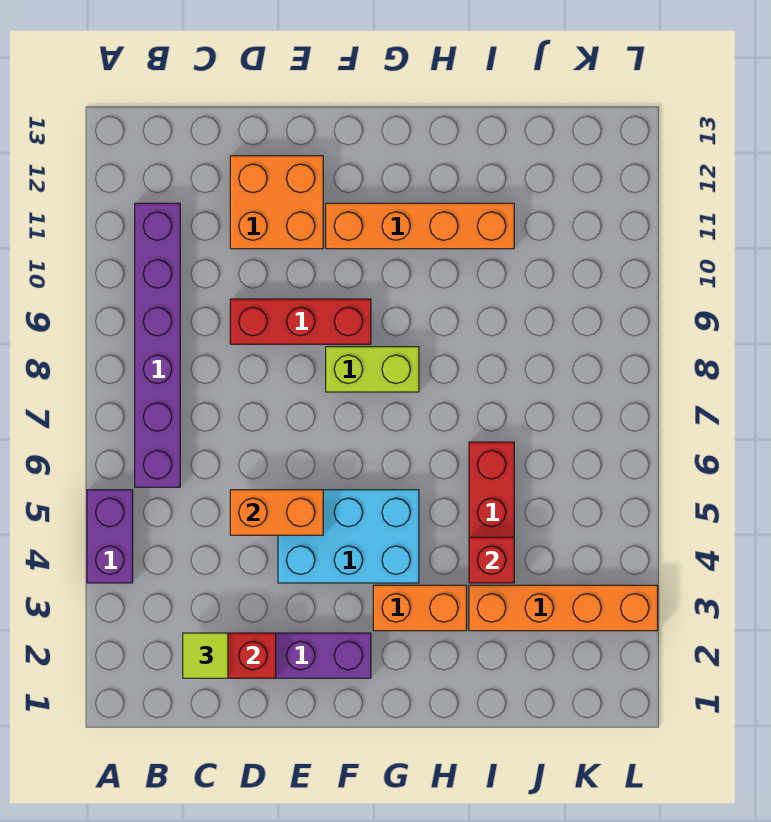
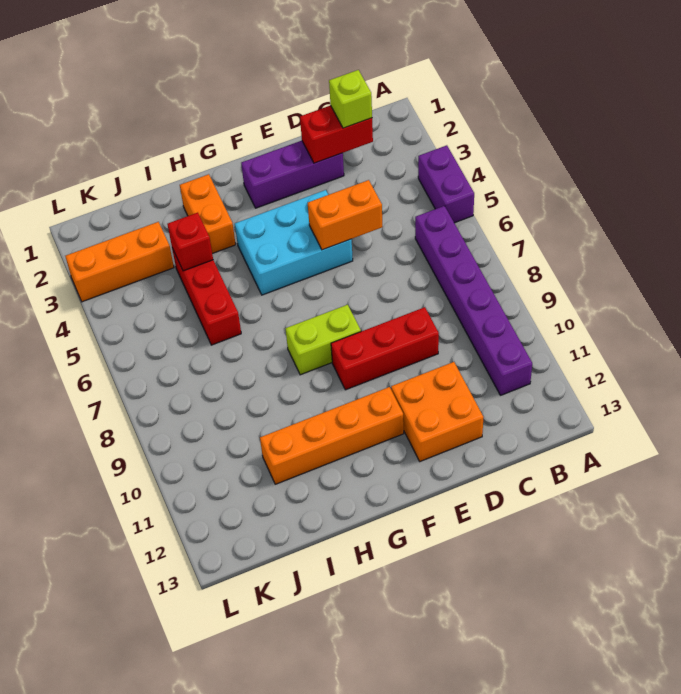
lime tile C2 level 3 -> lime brick C2 level 3
orange brick G3:H3 level 1 -> orange brick H2:H3 level 1
orange brick I3:L3 level 1 -> orange brick J3:L3 level 1

